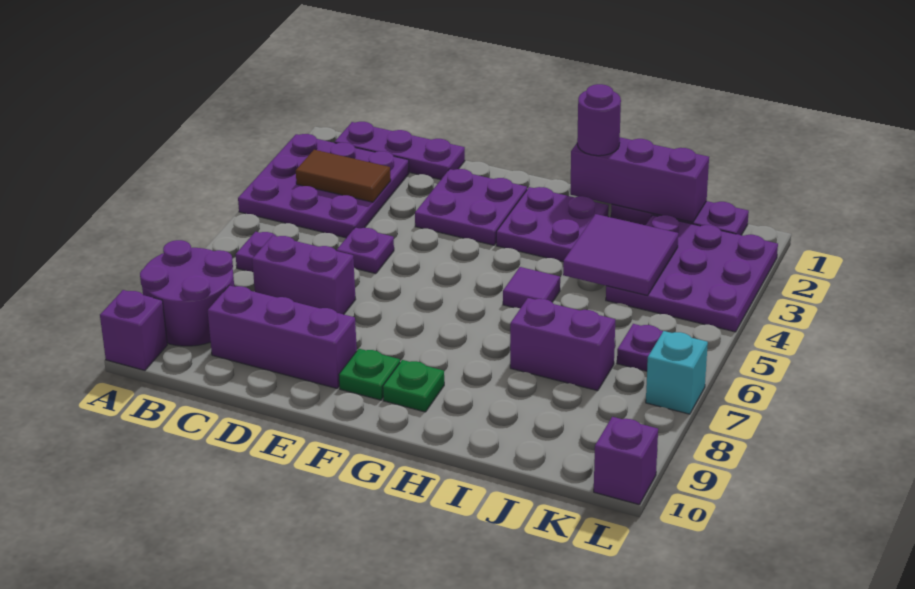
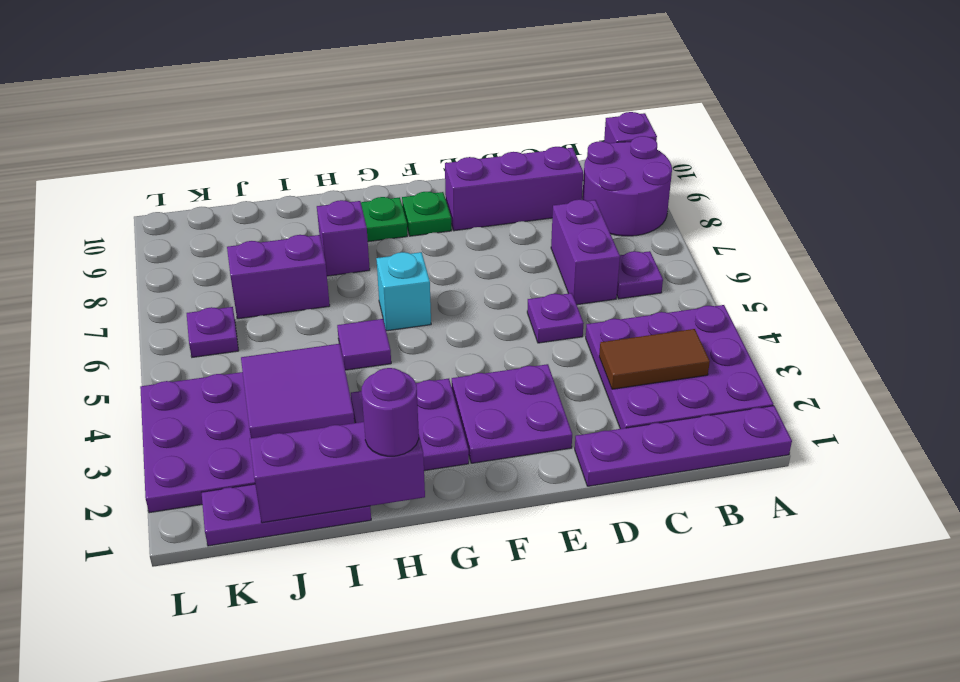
purple plate B1:D1 level 1 -> purple plate A1:D1 level 1
purple brick C7:D7 level 1 -> purple brick C6:C7 level 1
cyan brick L7 level 1 -> cyan brick G6 level 1
purple brick L10 level 1 -> purple brick H8 level 1

